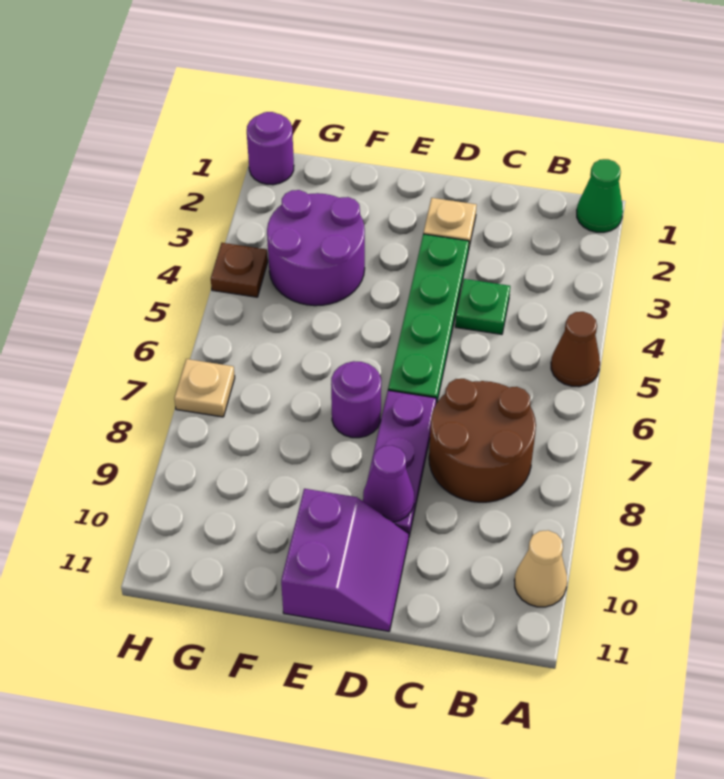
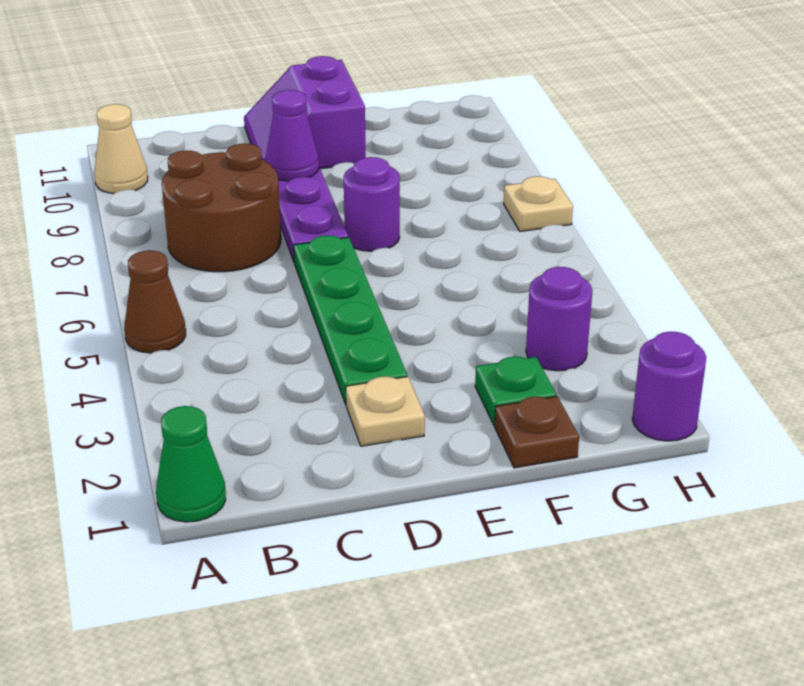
green plate C4 level 1 -> green plate F2 level 1
purple round brick F3:G4 level 1 -> purple round brick G3 level 1
brown plate H4 level 1 -> brown plate F1 level 1

